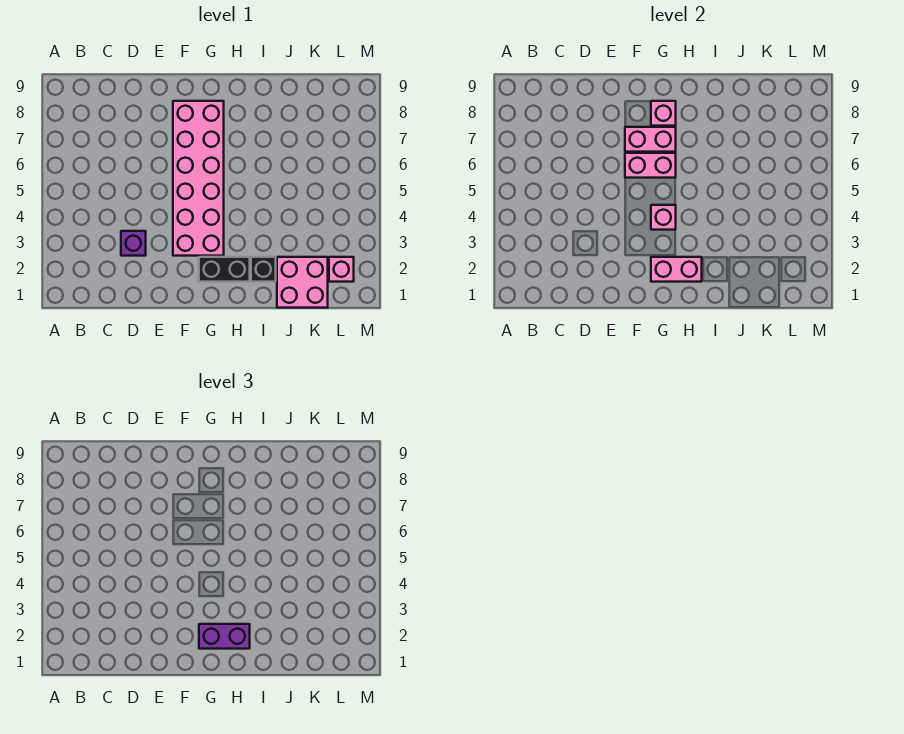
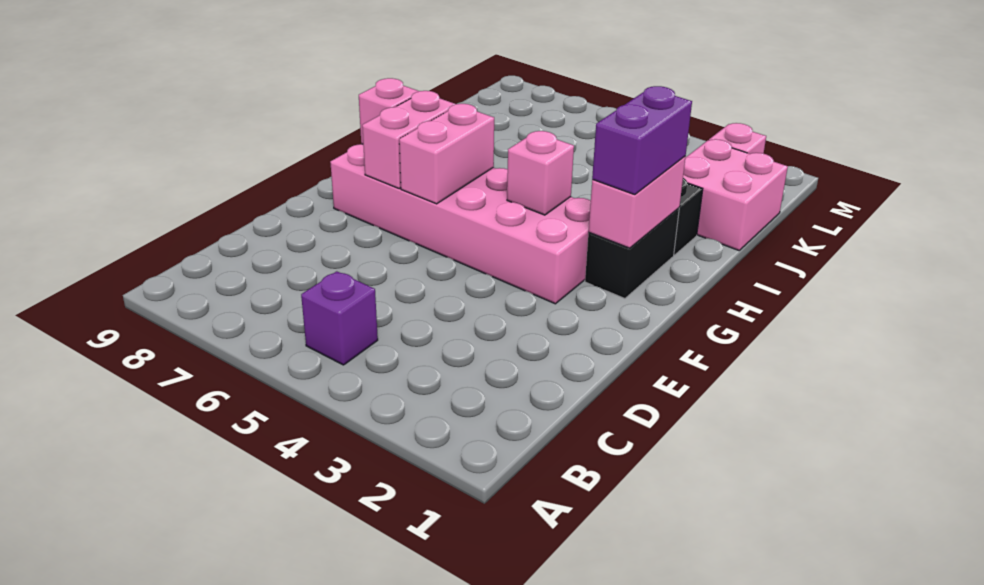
purple brick D3 level 1 -> purple brick B5 level 1

